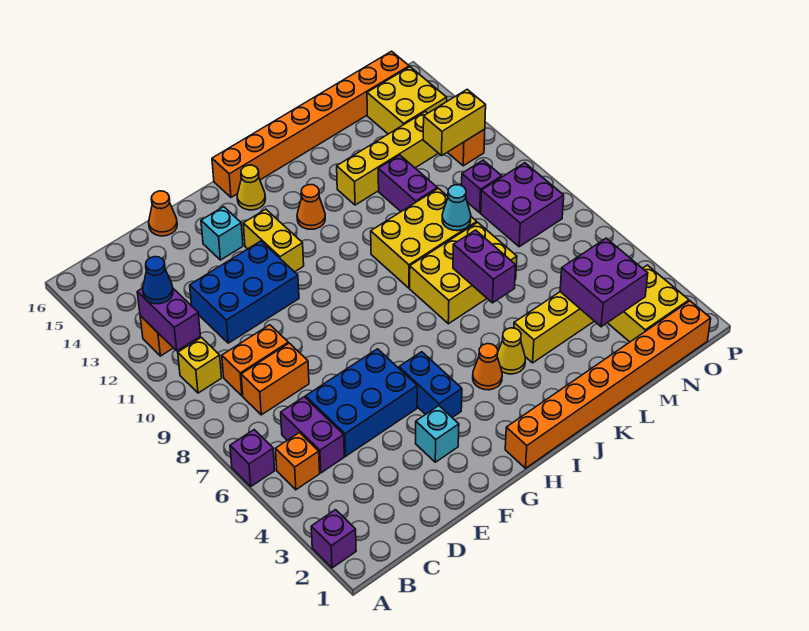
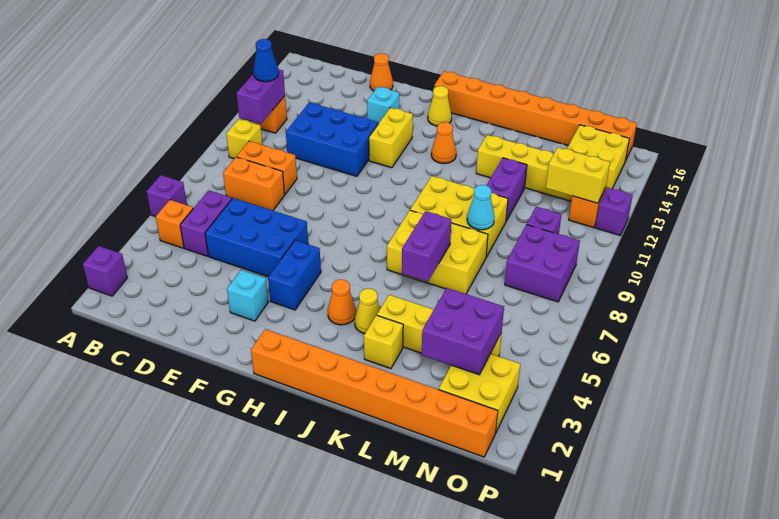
none -> yellow brick K3 level 1
none -> purple brick P12 level 1

